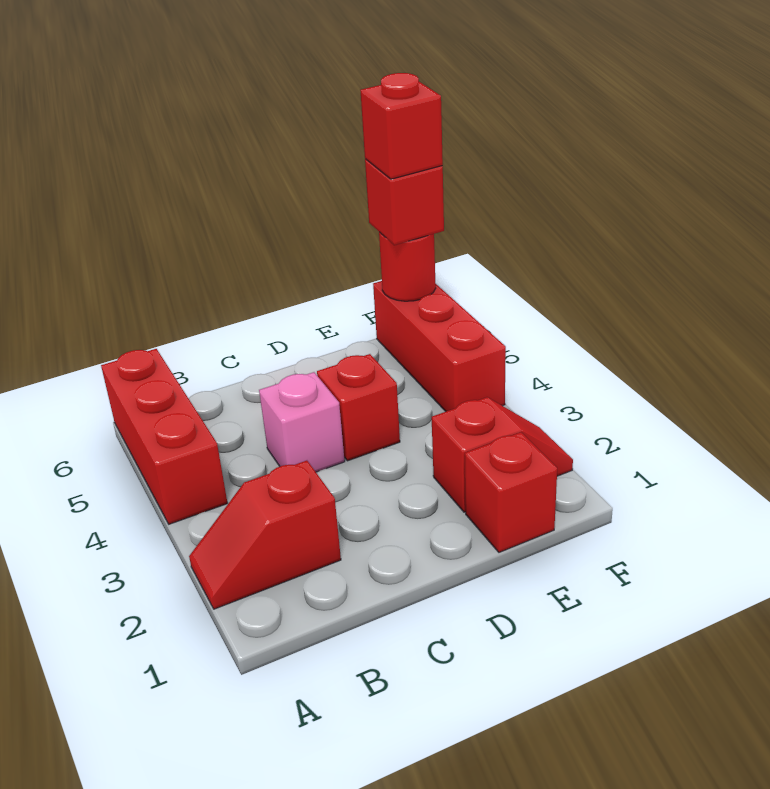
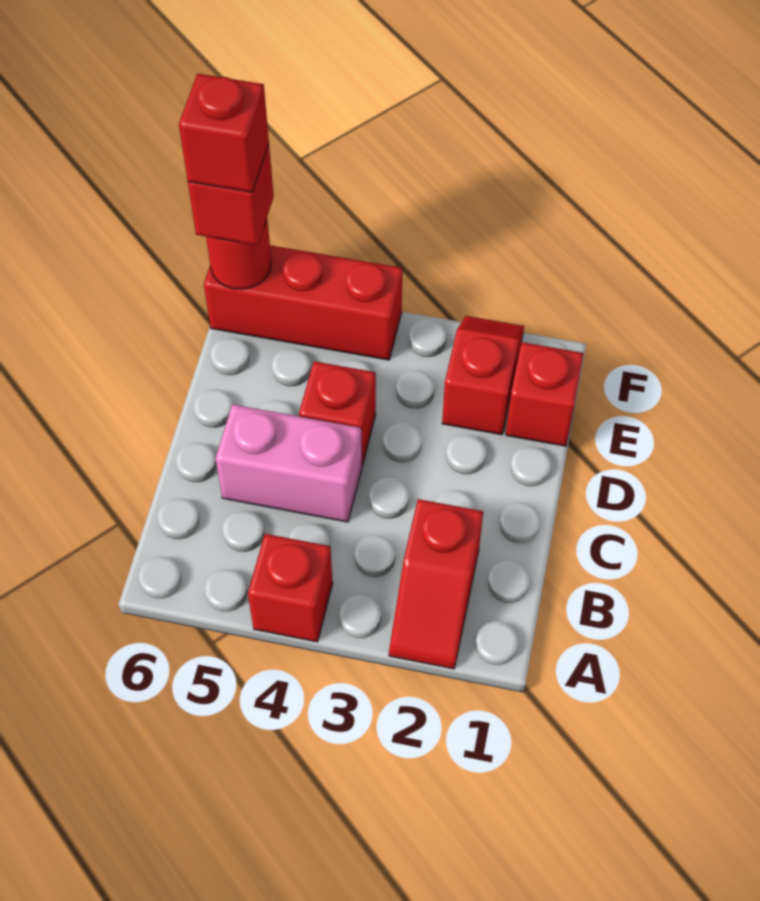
red brick A4:A6 level 1 -> red brick A4 level 1
pink brick C4 level 1 -> pink brick C4:C5 level 1

